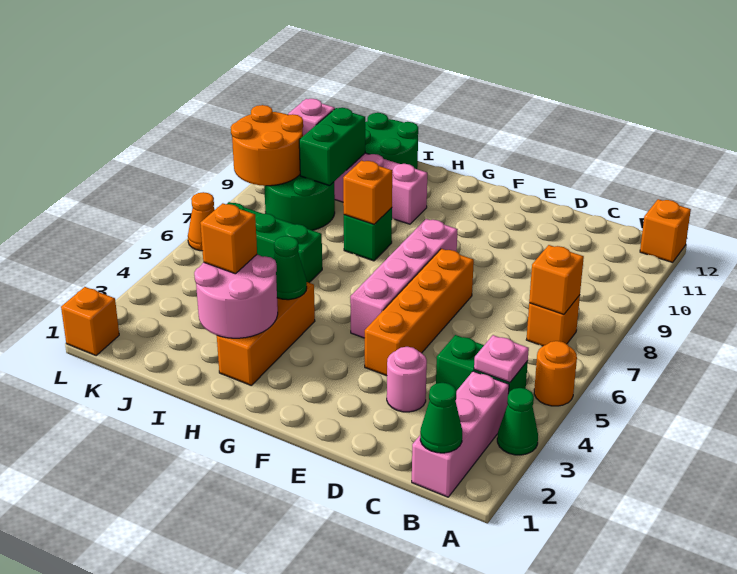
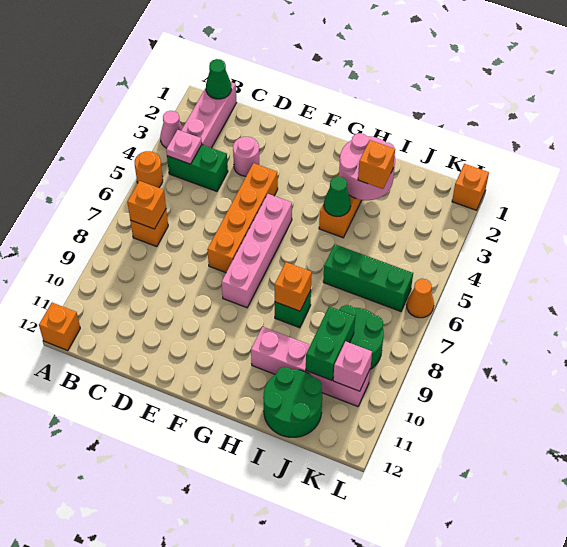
green cone A3 level 1 -> pink cone A3 level 1
orange round brick K8:L9 level 2 -> none

